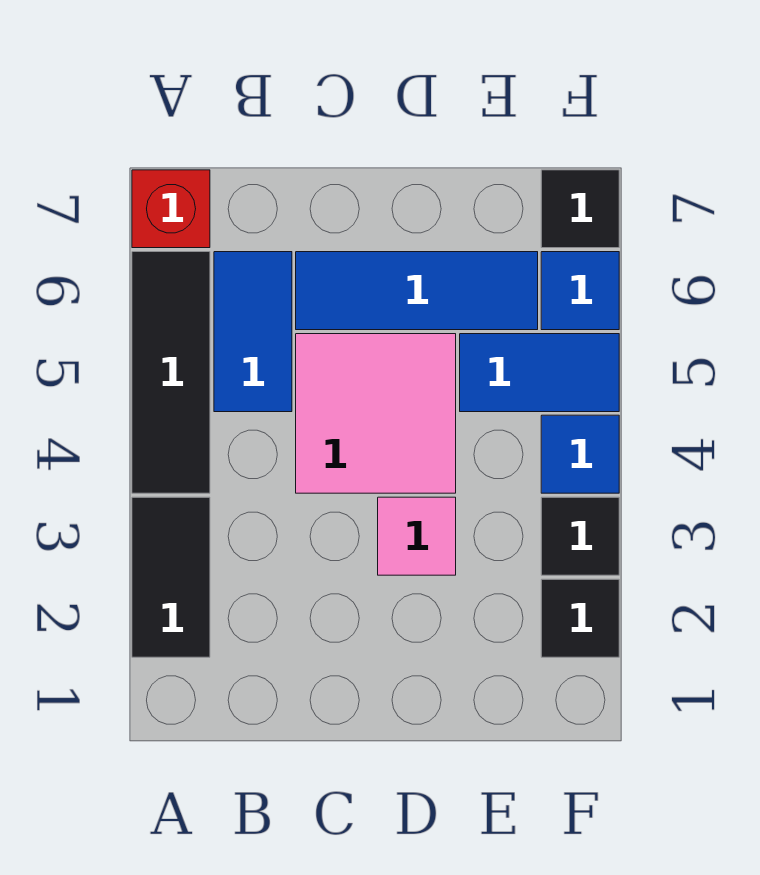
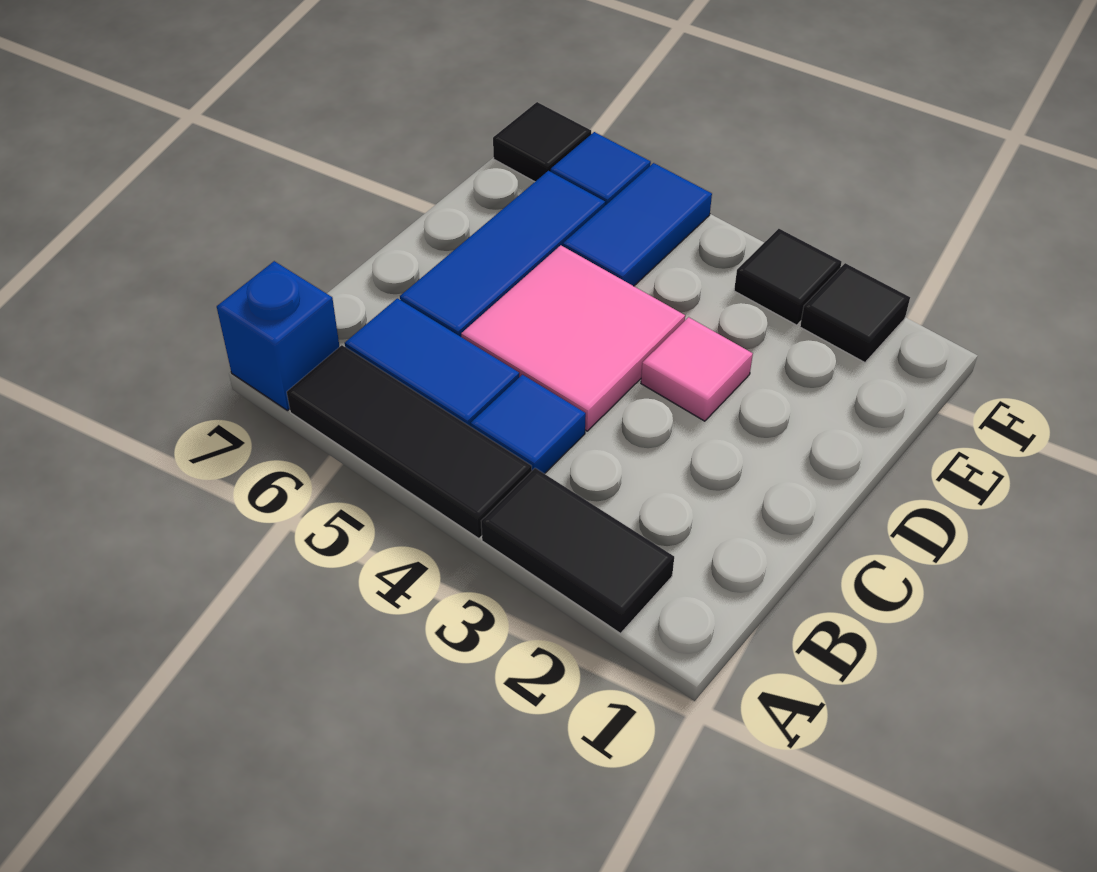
red brick A7 level 1 -> blue brick A7 level 1
blue tile F4 level 1 -> blue tile B4 level 1

